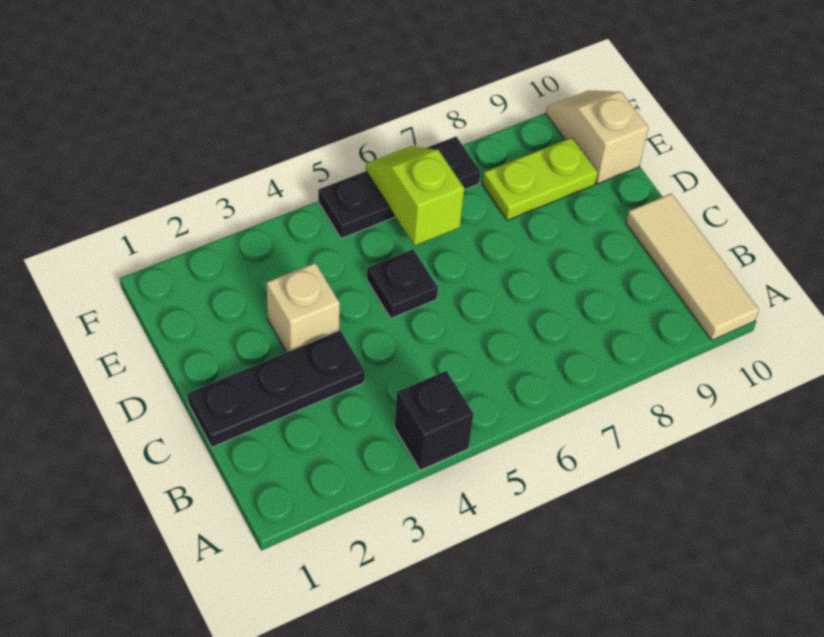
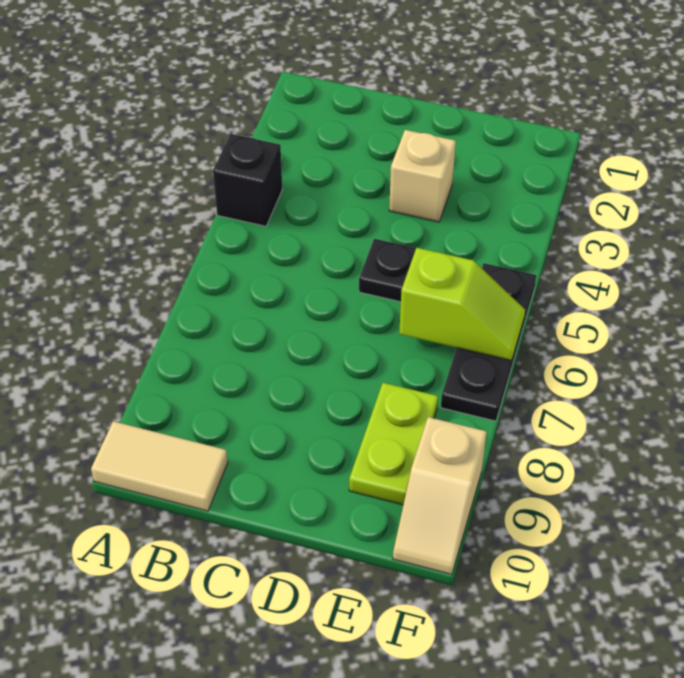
tan tile A10:C10 level 1 -> tan tile A10:B10 level 1
black plate C1:C3 level 1 -> none
tan slope E10:F10 level 1 top E -> tan slope F9:F10 level 1 top 9

